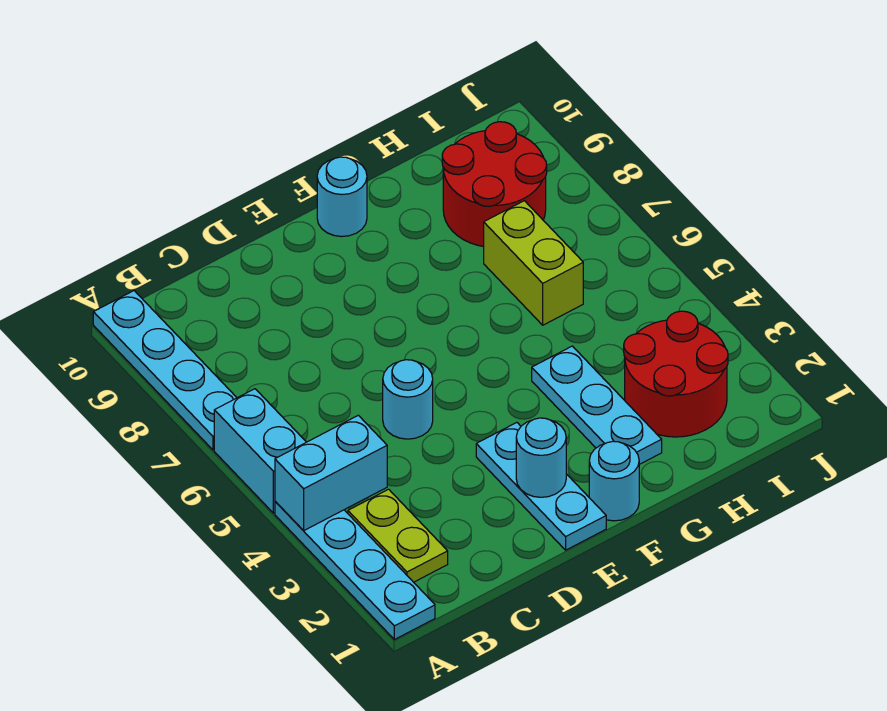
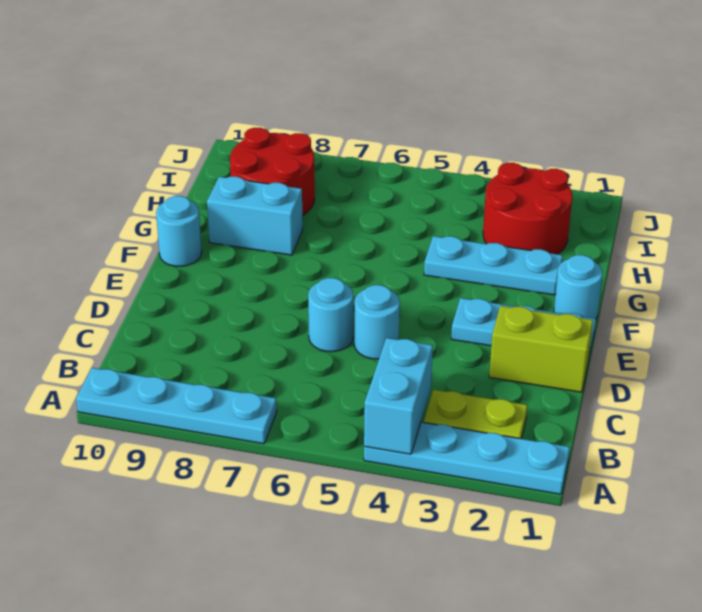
cyan brick A5:A6 level 1 -> cyan brick G8:G9 level 1
cyan round brick E2 level 2 -> cyan round brick D6 level 1
lime brick H6:H7 level 1 -> lime brick D1:D2 level 1

